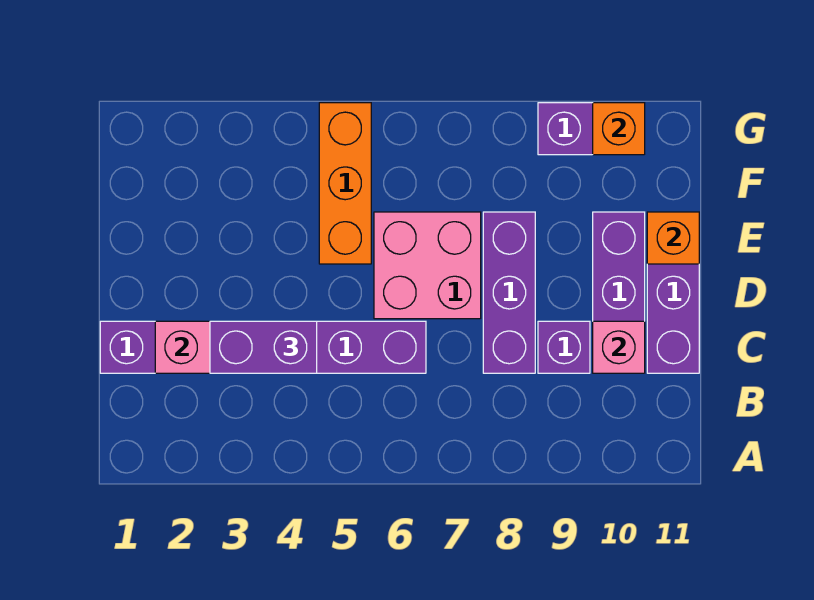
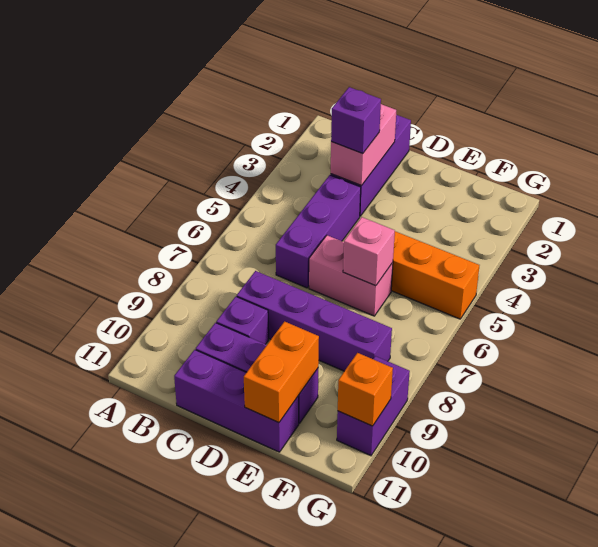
purple brick C3:C4 level 3 -> purple brick C3 level 3
purple brick C8:E8 level 1 -> purple brick C8:F8 level 1
pink brick C10 level 2 -> pink brick E6 level 2
pink brick D6:E7 level 1 -> pink brick D6:E6 level 1
orange brick E11 level 2 -> orange brick E10:E11 level 2

